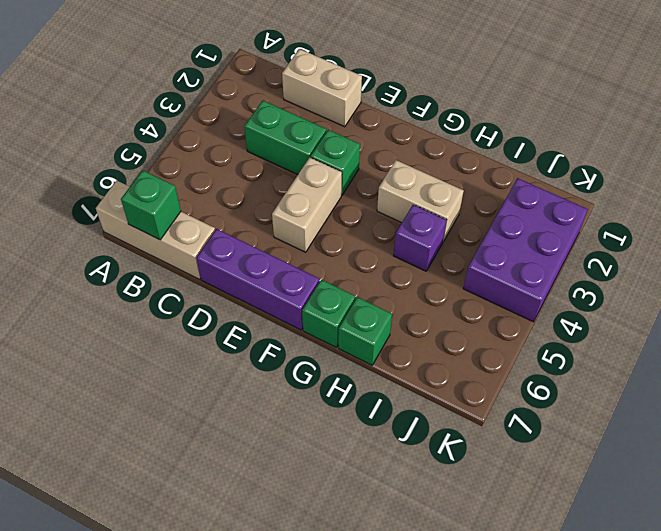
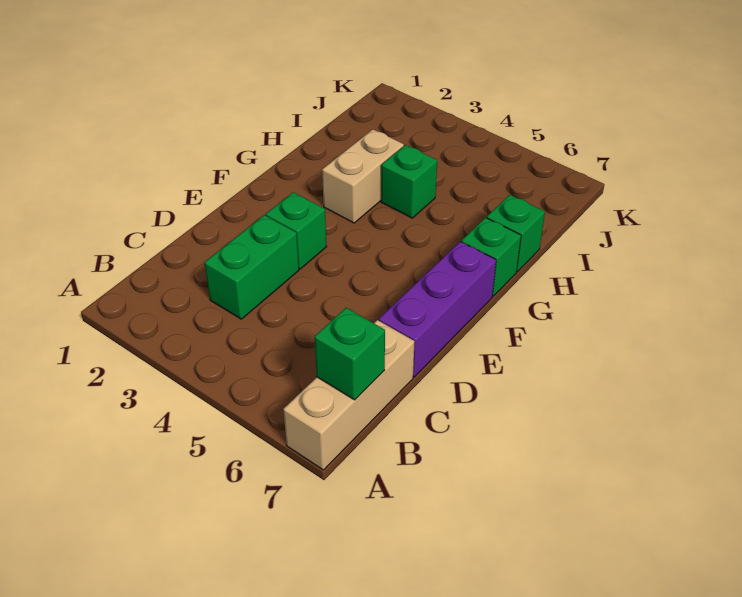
tan brick C1:D1 level 1 -> none
tan brick E4:E5 level 1 -> none
purple brick H4 level 1 -> green brick H4 level 1
purple brick J2:K4 level 1 -> none

